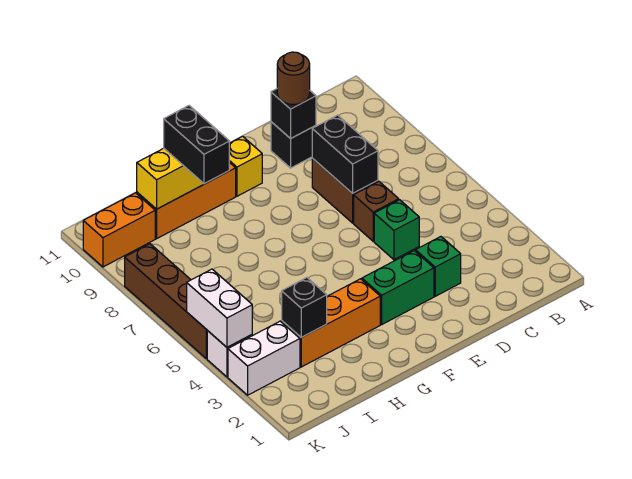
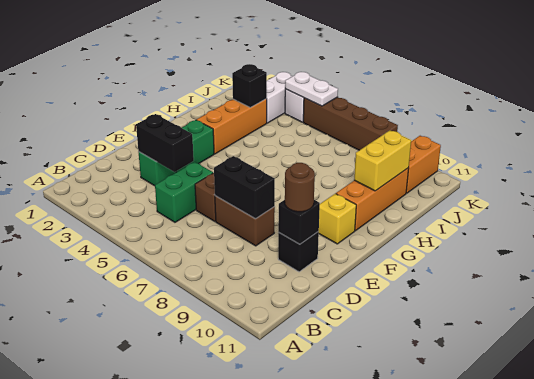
green brick D5 level 1 -> green brick C5:D5 level 1
black brick H9:H10 level 3 -> black brick D3:D4 level 2
white brick K4:K5 level 2 -> white plate K4:K5 level 2

